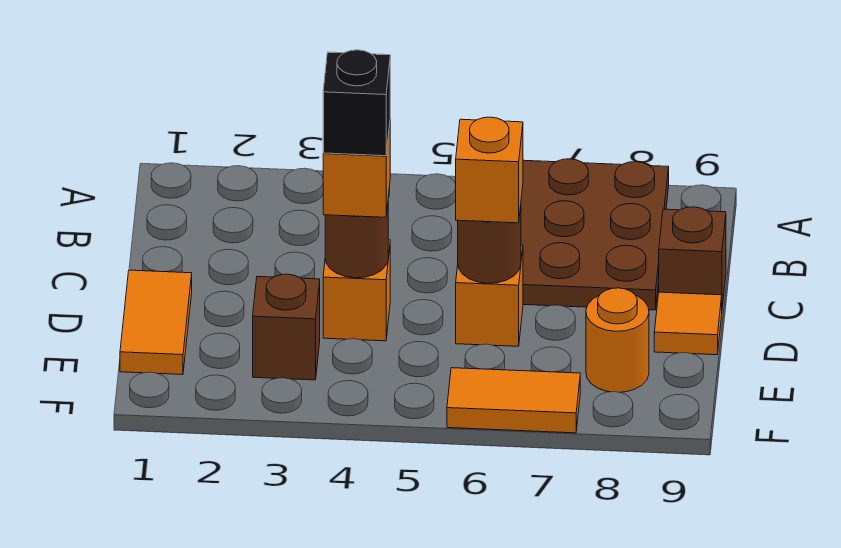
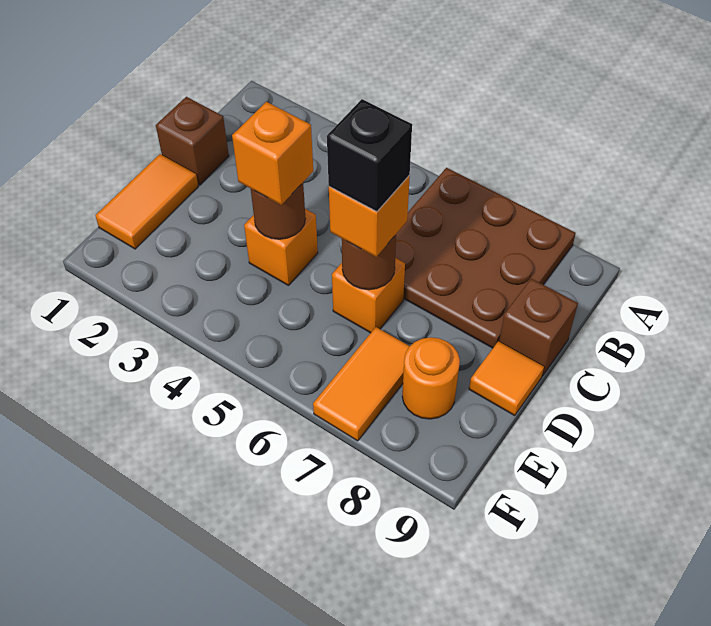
black brick D4 level 4 -> black brick D6 level 4
brown brick E3 level 1 -> brown brick C1 level 1
orange tile F6:F7 level 1 -> orange tile E7:F7 level 1

